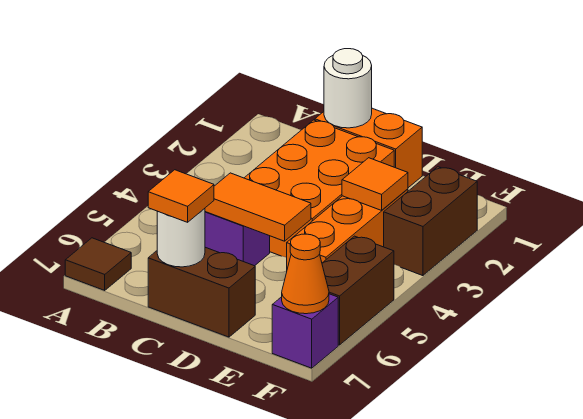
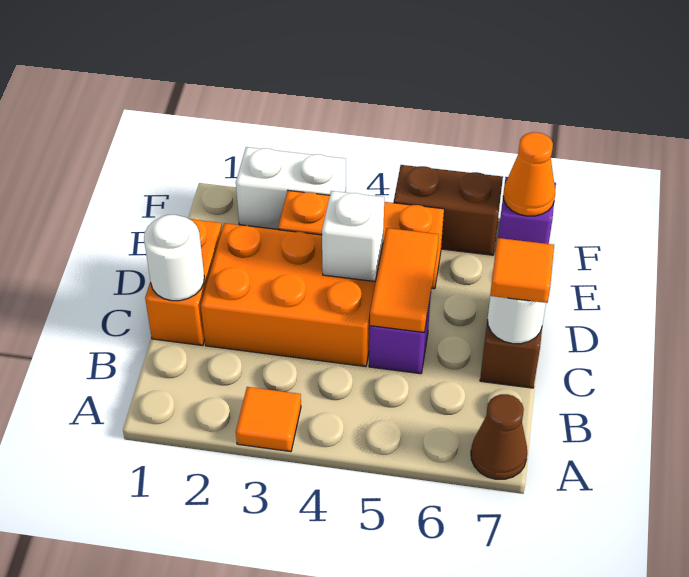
brown tile A7 level 1 -> brown cone A7 level 1
none -> white brick D4 level 2
orange tile E3 level 2 -> orange tile A3 level 1
brown brick F2:F3 level 1 -> white brick F2:F3 level 1

